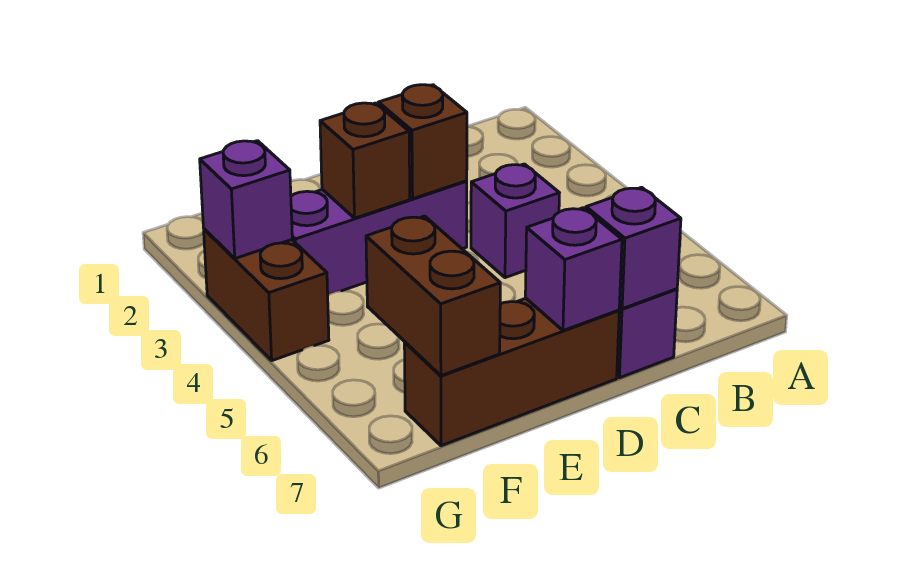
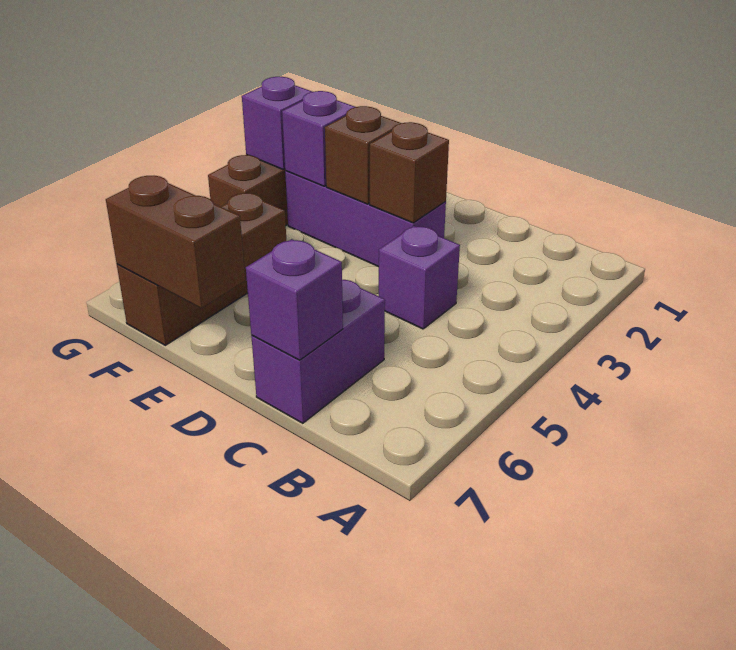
brown brick D7:F7 level 1 -> brown brick F5:F7 level 1
purple brick D7 level 2 -> purple brick F3 level 2
brown brick F6:F7 level 2 -> brown brick E7:F7 level 2

